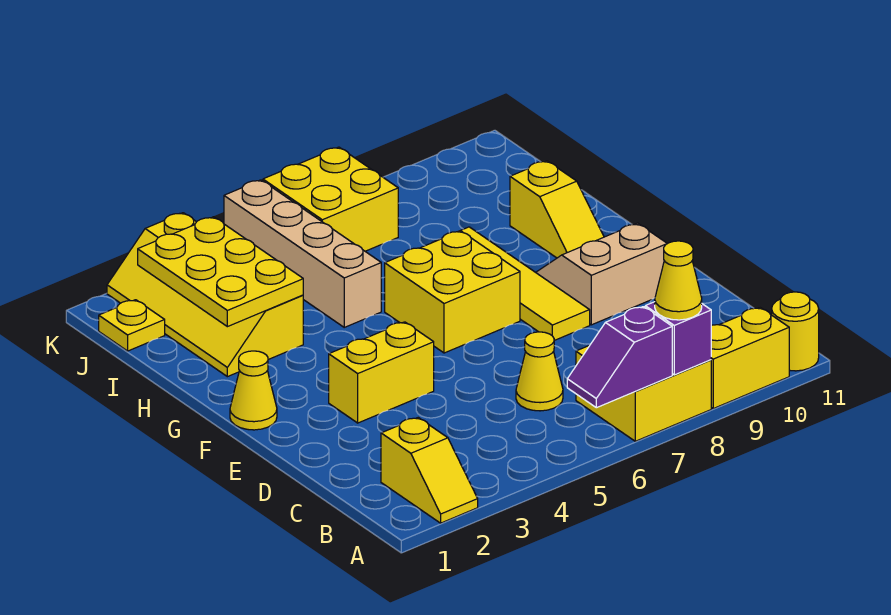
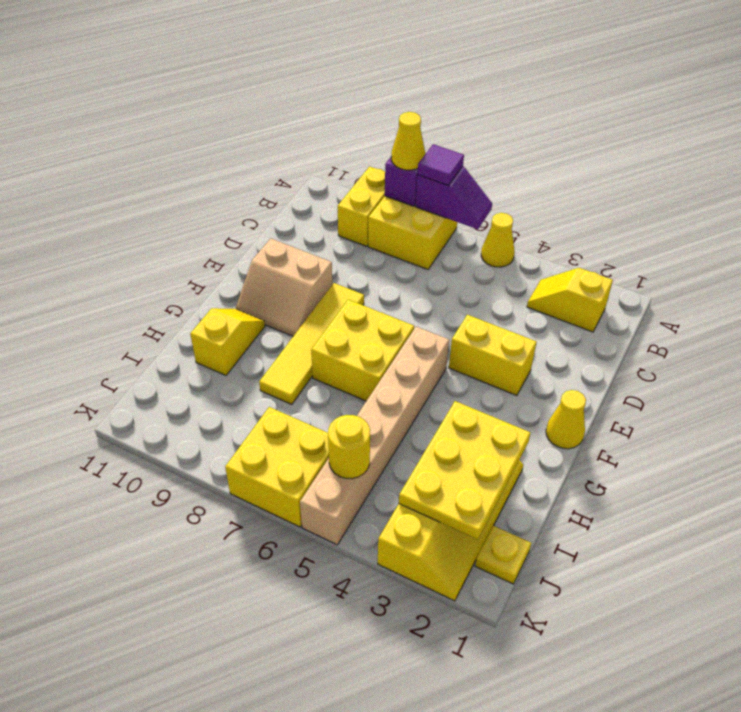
yellow slope A2:B2 level 1 top B -> yellow slope B2:B3 level 1 top 2
none -> purple tile A7 level 3
yellow brick A9:A10 level 1 -> yellow brick A9:B9 level 1
yellow round brick A11 level 1 -> yellow round brick J5 level 2
yellow cone C6 level 1 -> yellow cone A5 level 1
tan brick H5:K5 level 1 -> tan brick F5:K5 level 1

